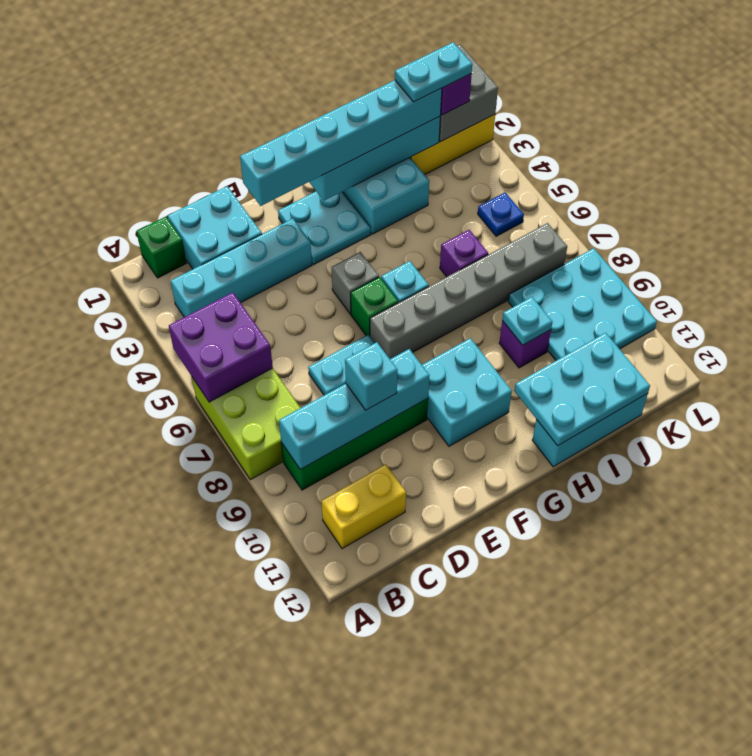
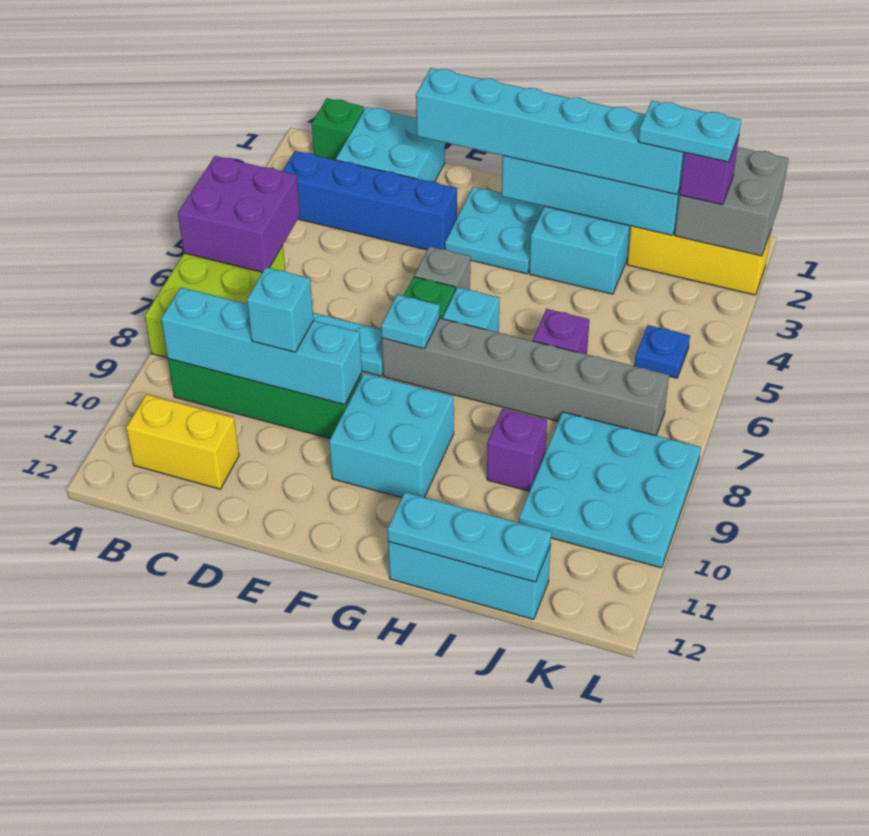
cyan brick B3:E3 level 1 -> blue brick B3:E3 level 1
cyan plate H11:J12 level 2 -> cyan plate H12:J12 level 2
cyan plate I9 level 2 -> cyan plate F7 level 2

